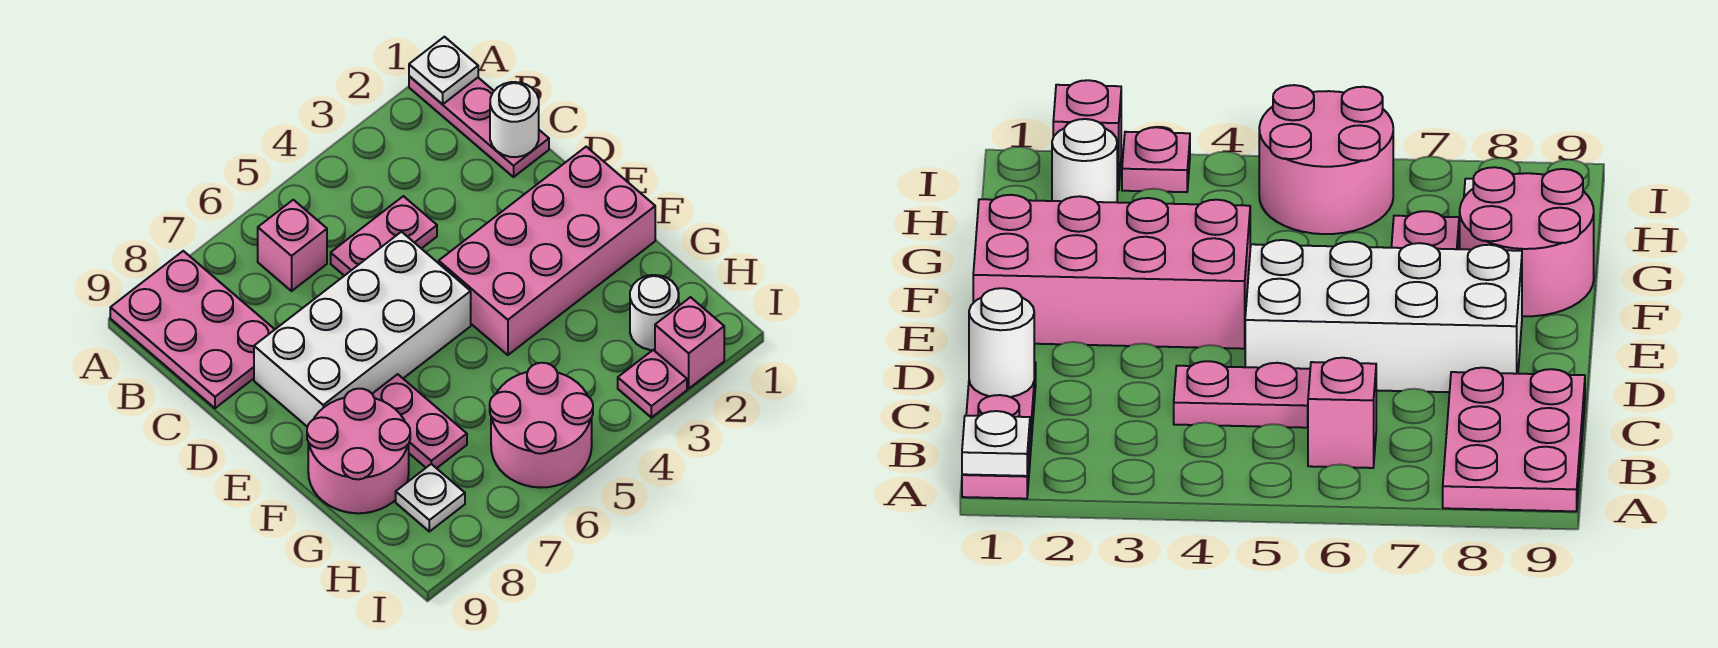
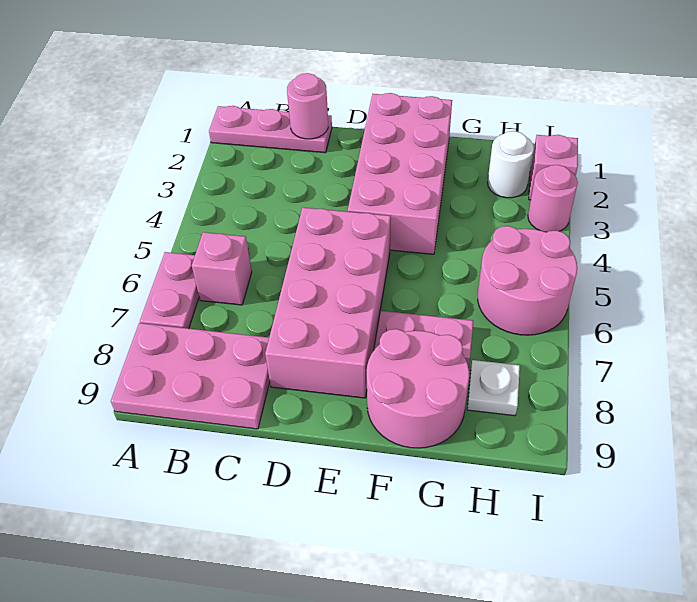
white plate A1 level 2 -> none
white round brick C1 level 2 -> pink round brick C1 level 2
pink plate C4:C5 level 1 -> pink plate A6:A7 level 1
white brick D5:E8 level 1 -> pink brick D5:E8 level 1
pink plate I3 level 1 -> pink round brick I3 level 1

